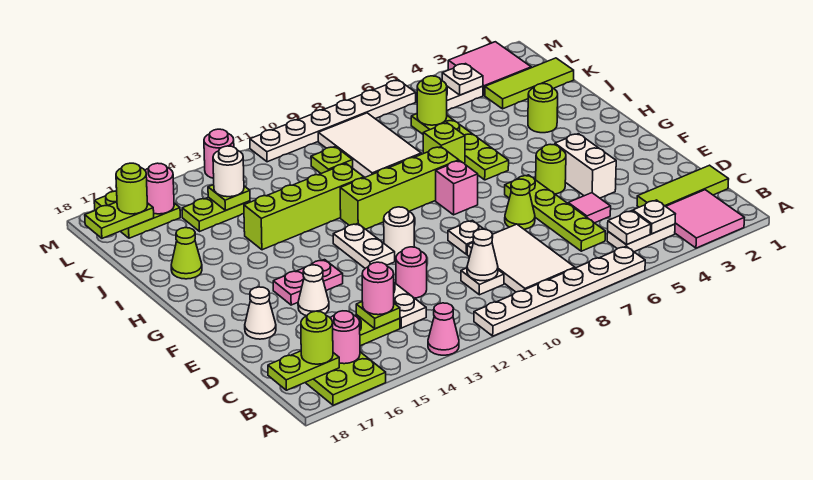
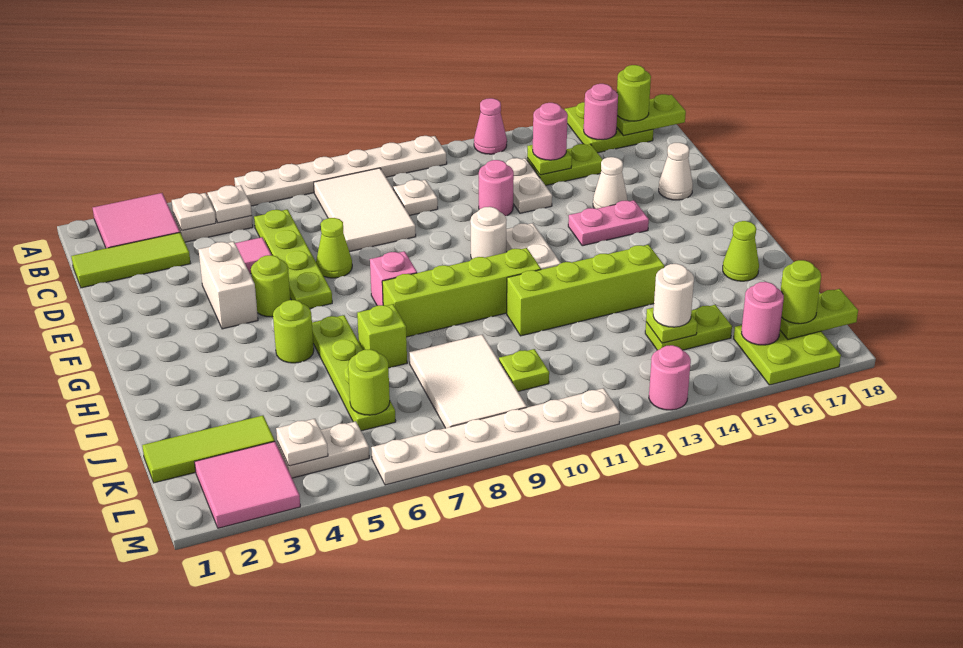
white cone C10 level 2 -> none
white plate E9 level 1 -> none
lime round brick I3 level 1 -> lime round brick H5 level 1

